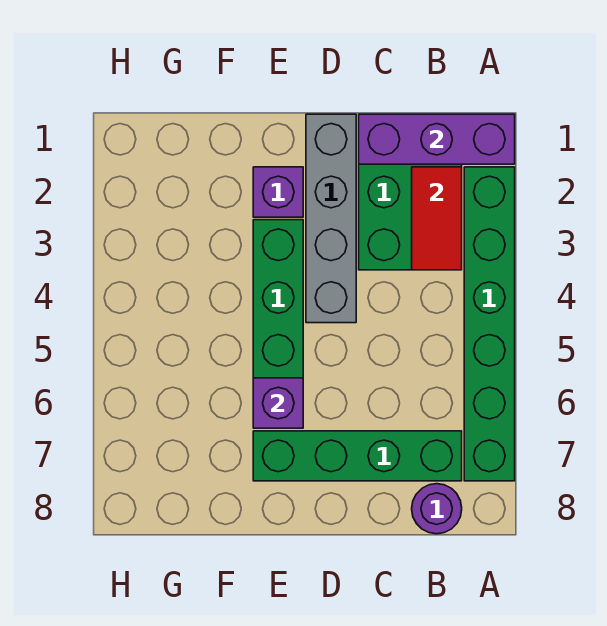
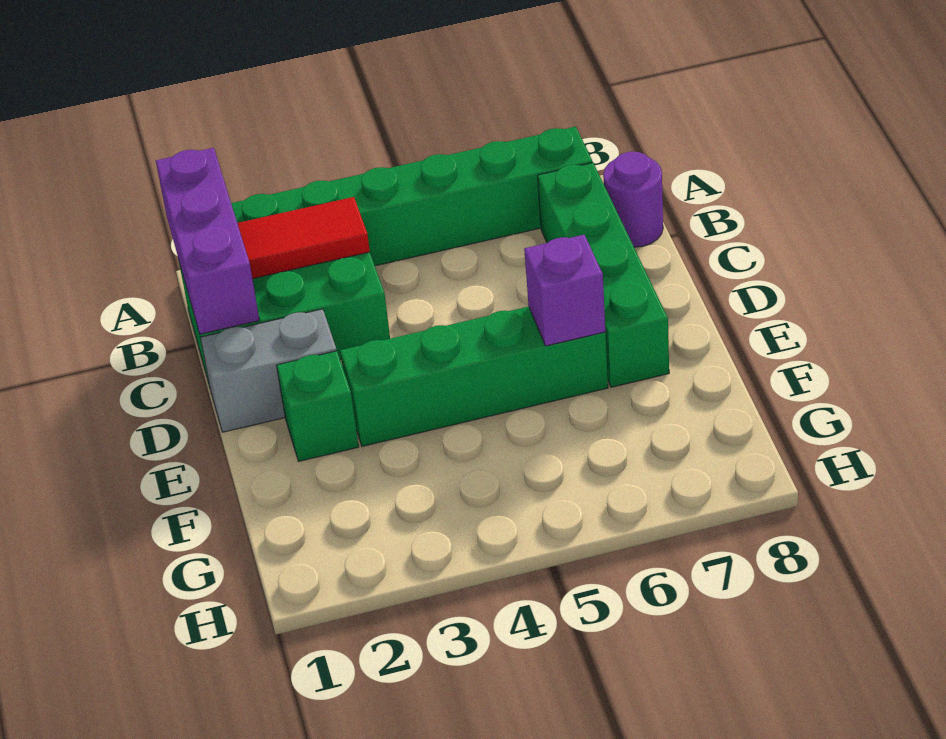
grey brick D1:D4 level 1 -> grey brick D1:D2 level 1
purple brick E2 level 1 -> green brick E2 level 1

